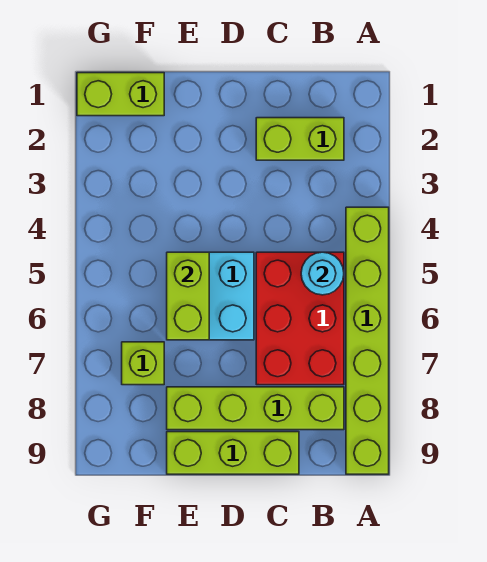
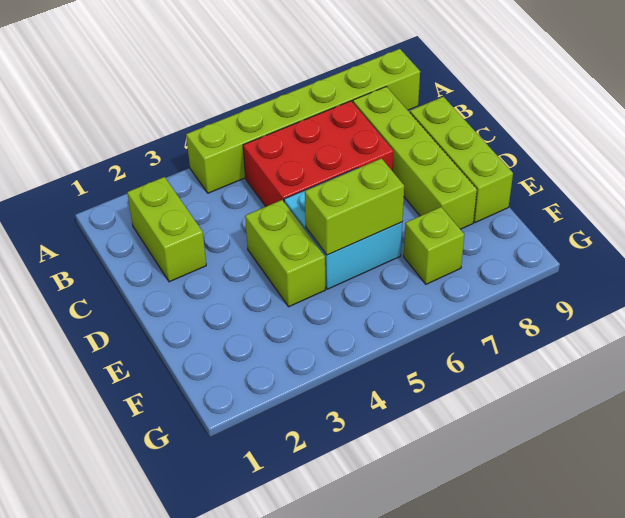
cyan round brick B5 level 2 -> none
lime brick F1:G1 level 1 -> lime brick D4:E4 level 1

